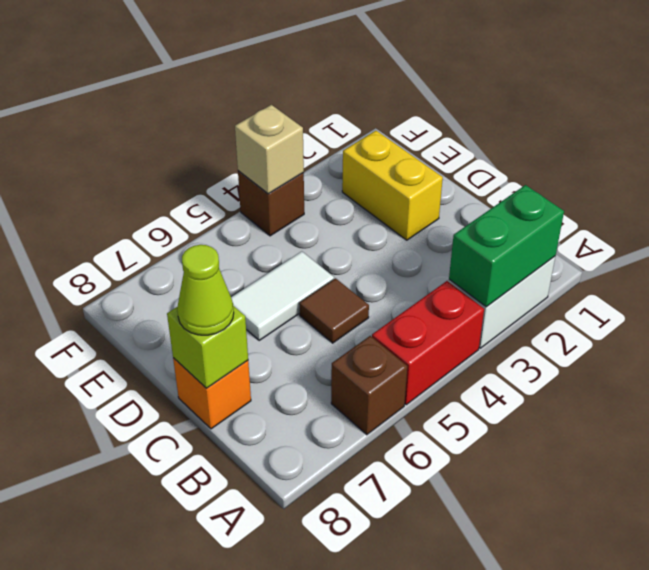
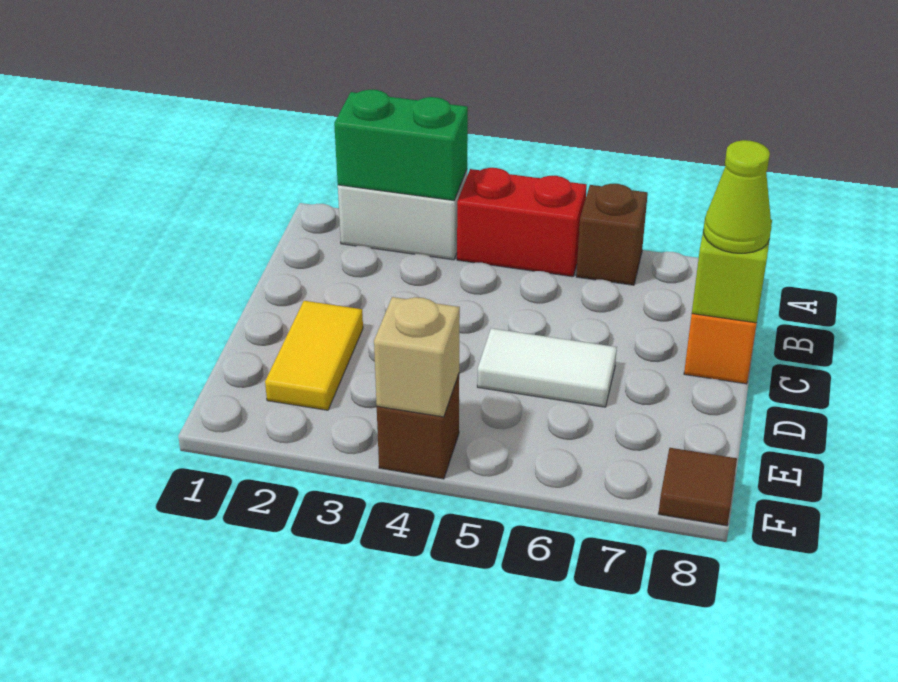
brown tile C5 level 1 -> brown tile F8 level 1
yellow brick D2:E2 level 1 -> yellow tile D2:E2 level 1

